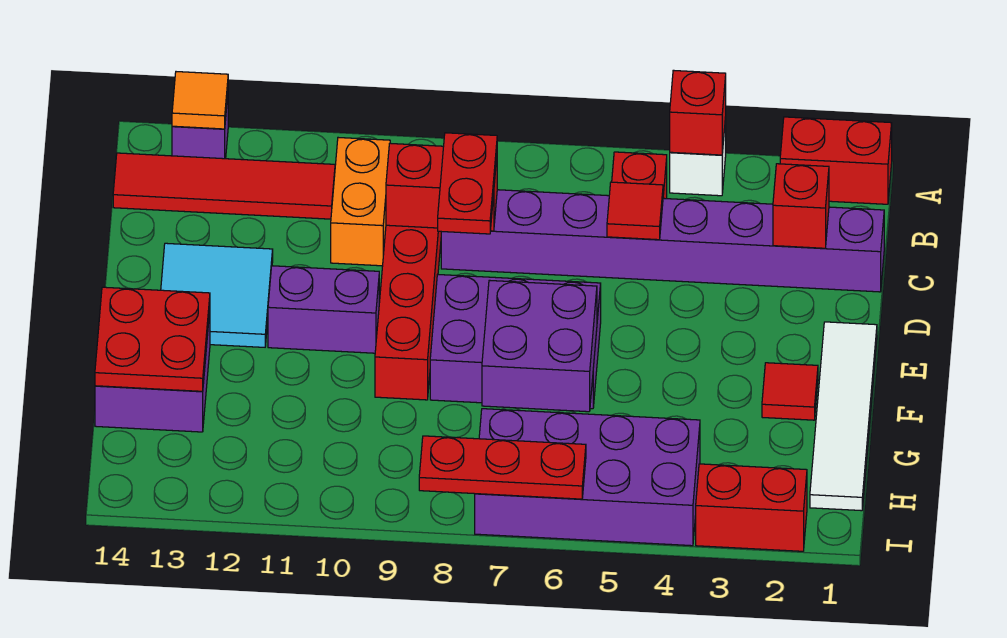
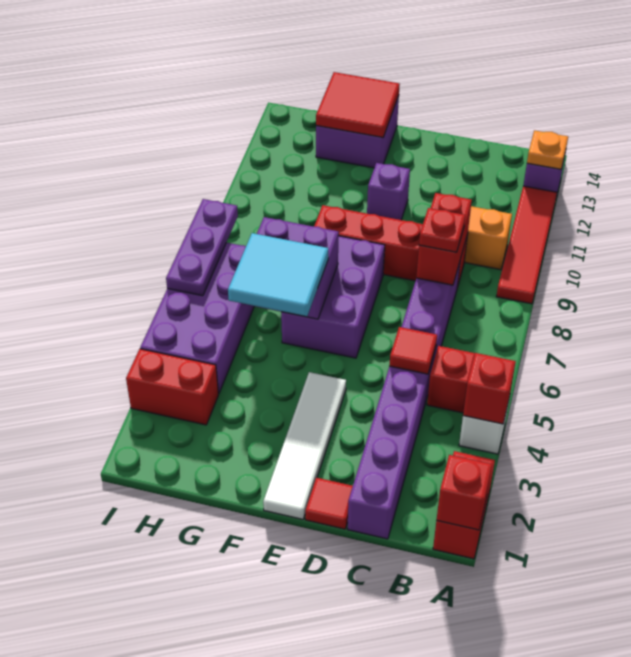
orange tile A13 level 2 -> orange plate A13 level 2
red tile B11:B14 level 1 -> red tile A9:A12 level 1
red brick C2 level 2 -> red brick A1 level 2
red plate C8:D8 level 3 -> red plate C8 level 3
cyan tile D12:E13 level 1 -> cyan tile F5:G6 level 3
white tile E1:H1 level 1 -> white tile E1:E4 level 1
purple brick E10:E11 level 1 -> purple brick E11 level 1
red tile F2 level 1 -> red tile D1 level 1
red plate F13:G14 level 2 -> red tile F13:G14 level 2
red brick I2:I3 level 1 -> red brick H3:I3 level 1
red plate I6:I8 level 2 -> purple plate I6:I8 level 2

